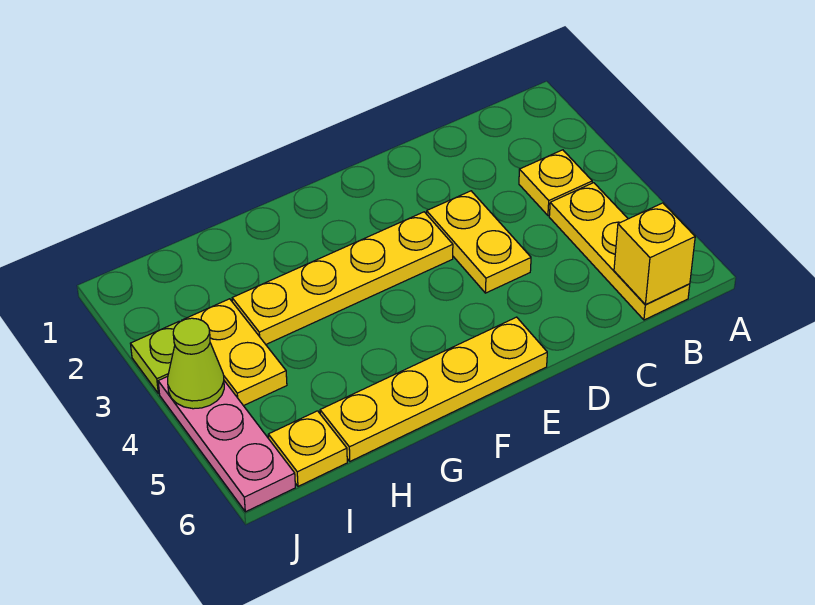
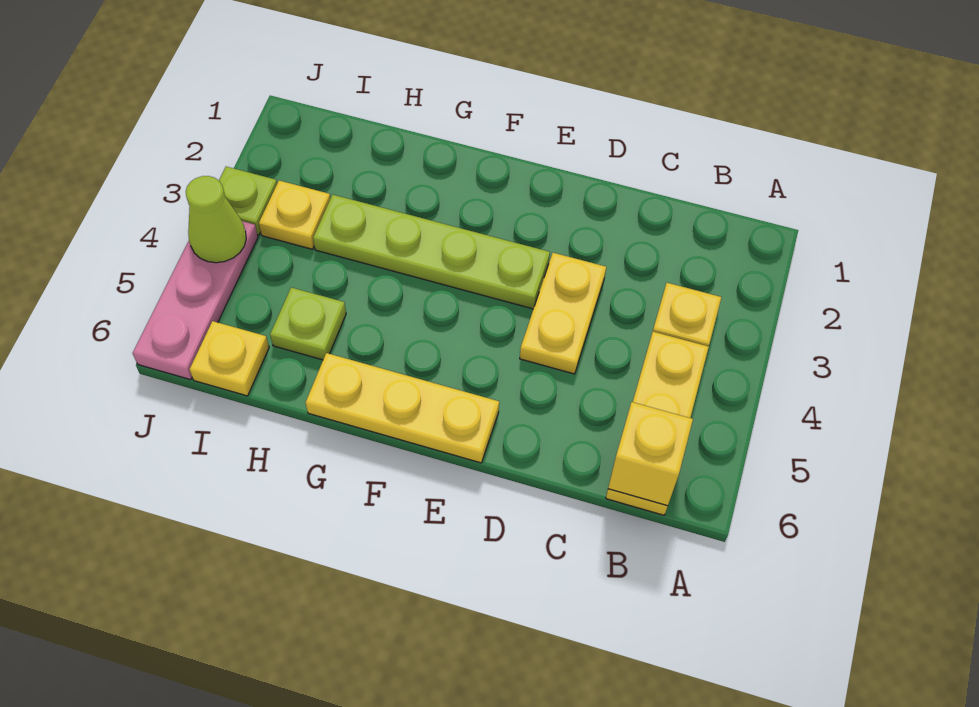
yellow plate E3:H3 level 1 -> lime plate E3:H3 level 1
yellow plate E6:H6 level 1 -> yellow plate E6:G6 level 1
none -> lime plate H5 level 1
yellow plate I3:I4 level 1 -> yellow plate I3 level 1

